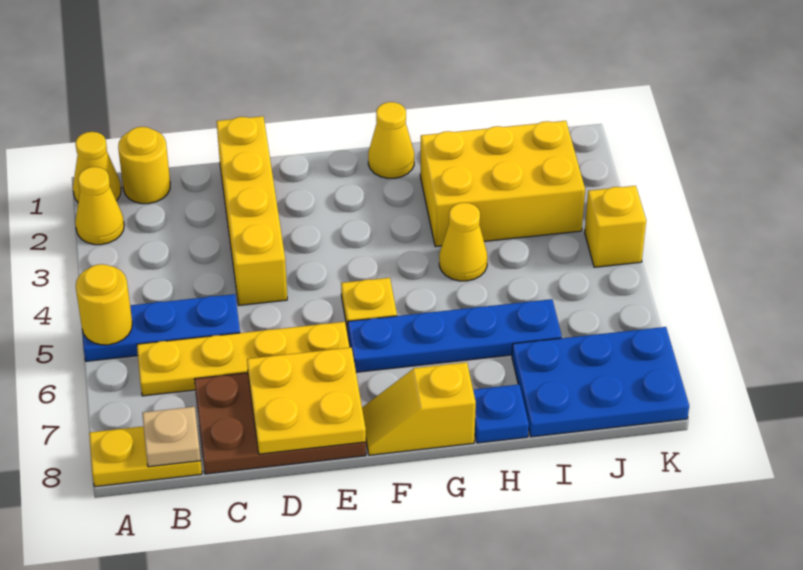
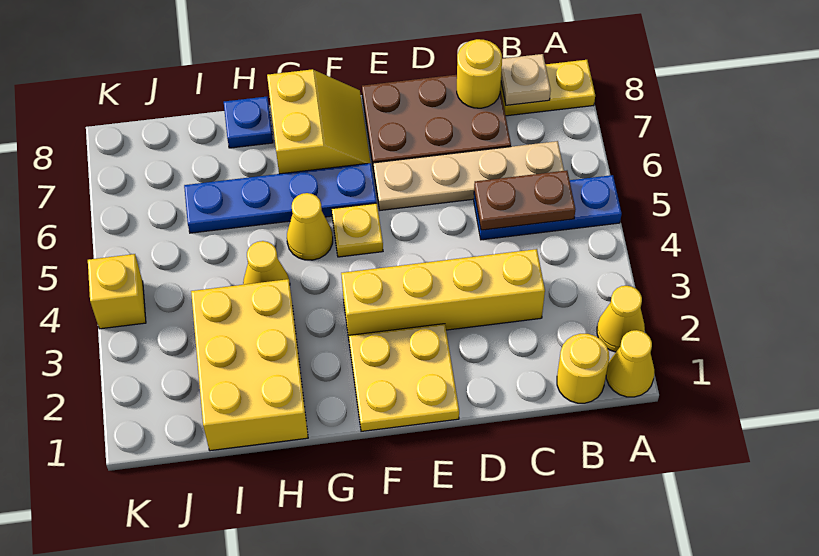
yellow round brick A5 level 2 -> yellow round brick C8 level 2
none -> brown plate B5:C5 level 2
yellow plate B6:E6 level 1 -> tan plate B6:E6 level 1
yellow brick D1:D4 level 1 -> yellow brick C3:F3 level 1
yellow plate D7:E8 level 2 -> yellow plate E1:F2 level 1
yellow slope F8:G8 level 1 top G -> yellow slope F7:G8 level 1 top G
yellow cone G1 level 1 -> yellow cone G5 level 1
yellow brick H2:J3 level 1 -> yellow brick H1:I3 level 1
blue plate I7:K8 level 1 -> none

